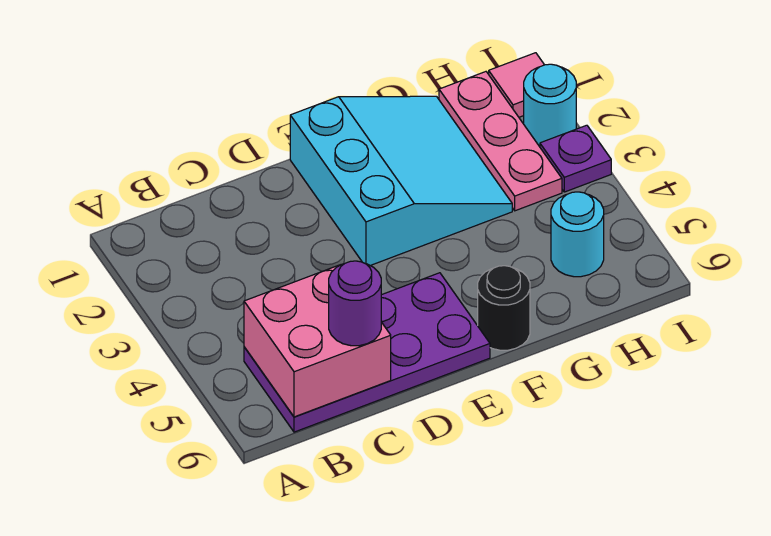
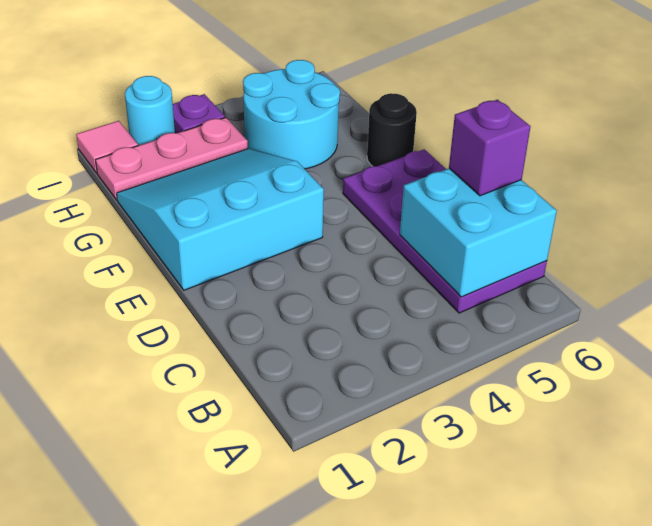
pink brick B5:C6 level 2 -> cyan brick B5:C6 level 2
purple round brick C6 level 3 -> purple brick C6 level 3
cyan round brick H5 level 1 -> cyan round brick G4:H5 level 1

